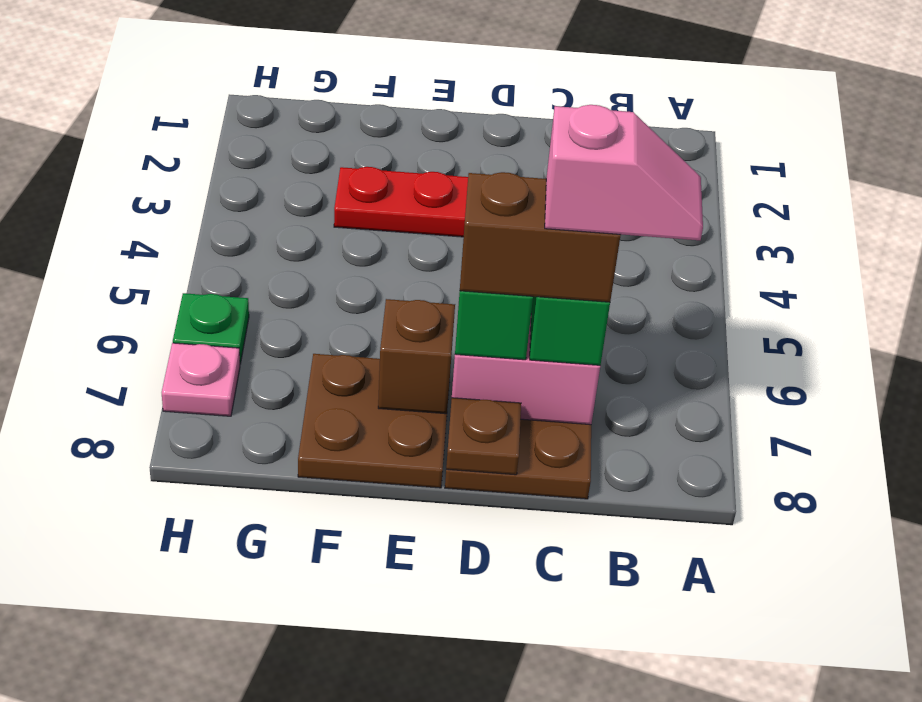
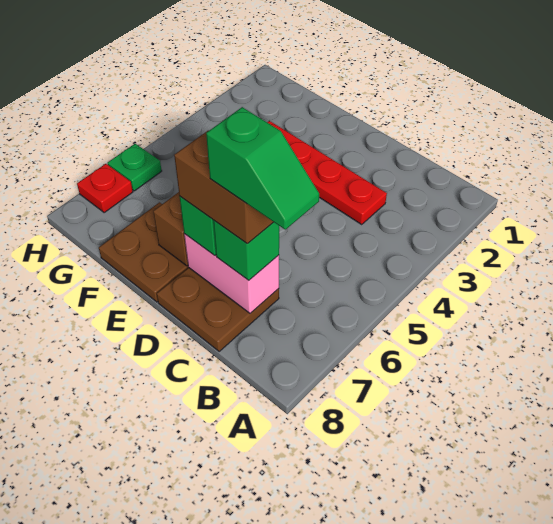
pink slope B7:C7 level 5 top C -> green slope B7:C7 level 5 top C
brown plate D8 level 2 -> none
pink plate H7 level 1 -> red plate H7 level 1

